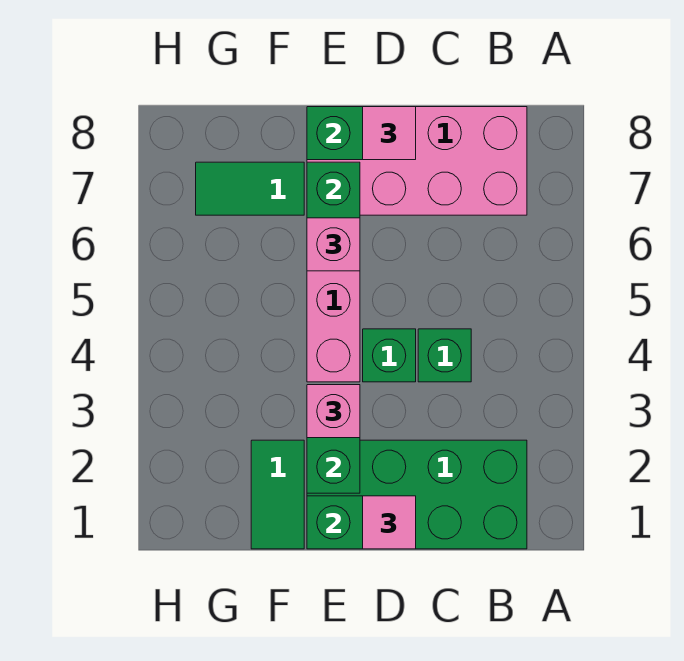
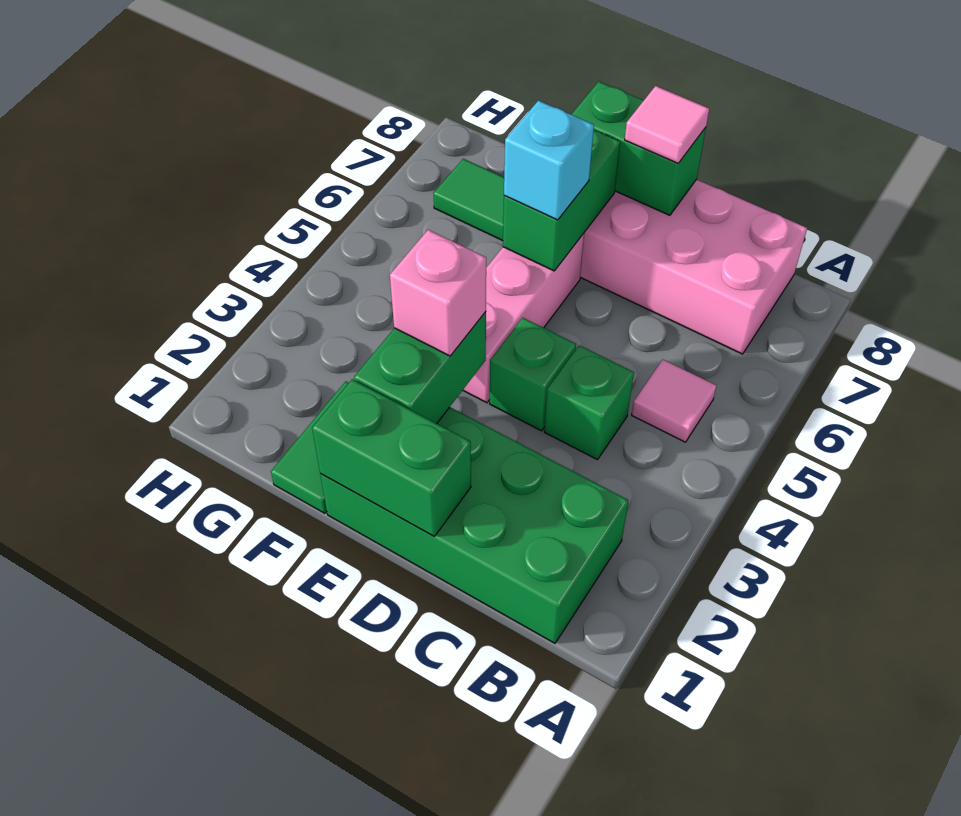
pink tile D1 level 3 -> pink tile B5 level 1
pink brick E6 level 3 -> cyan brick E6 level 3

